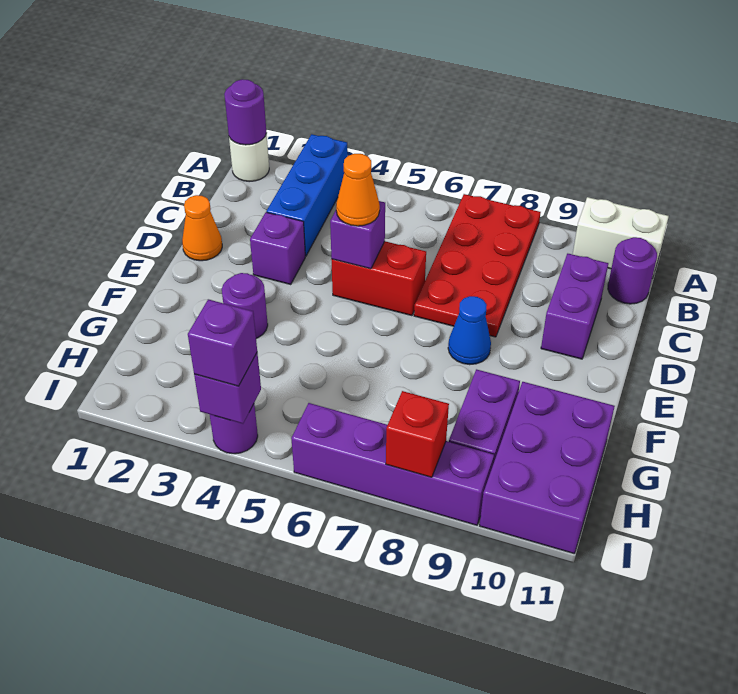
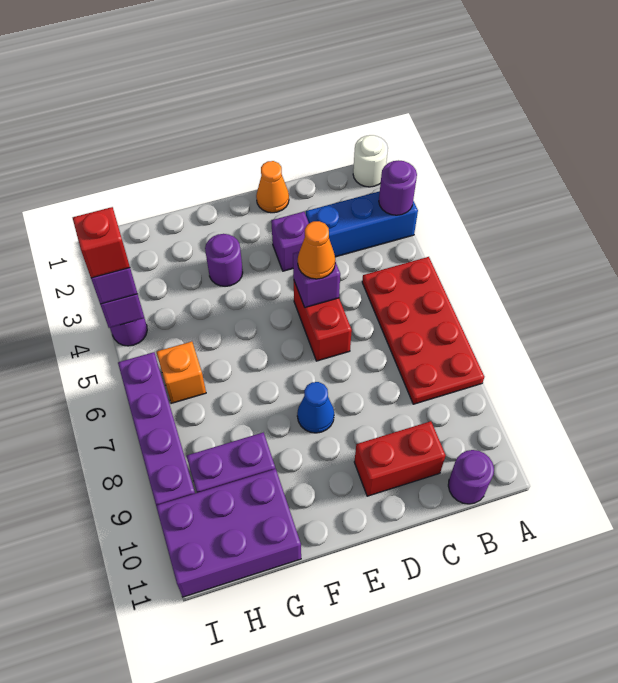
purple round brick A1 level 2 -> purple round brick A3 level 2
red plate A7:D8 level 1 -> red plate A5:B8 level 1
white brick A10:A11 level 1 -> none
purple brick C10:D10 level 1 -> red brick C10:D10 level 1
none -> orange brick H6 level 1
red brick I8 level 2 -> red brick I4 level 4

